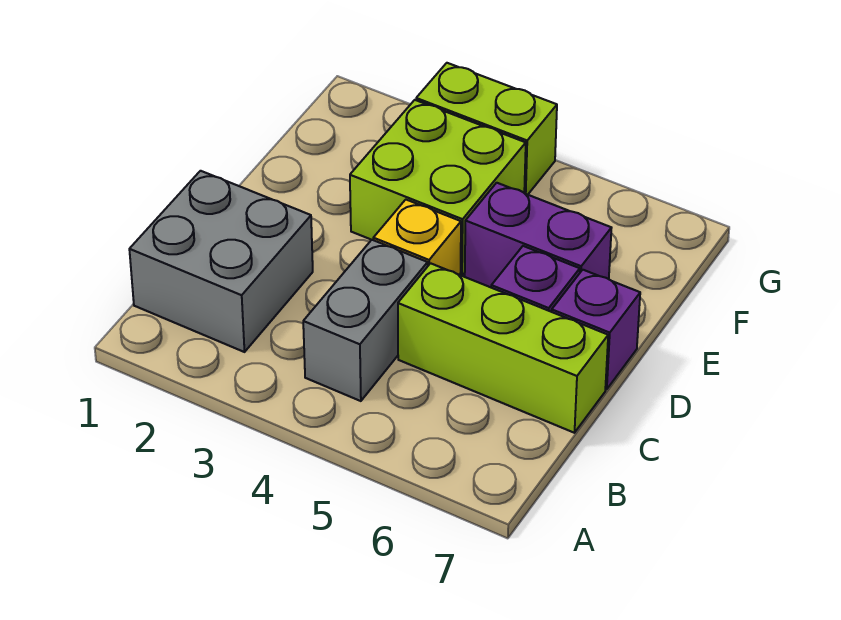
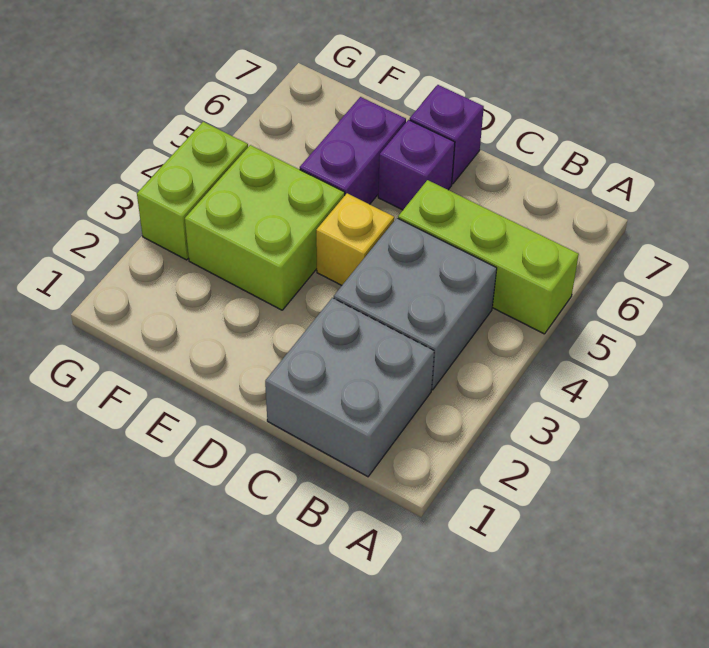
grey brick B4:C4 level 1 -> grey brick B3:C4 level 1
lime brick C5:C7 level 1 -> lime brick A5:C5 level 1

